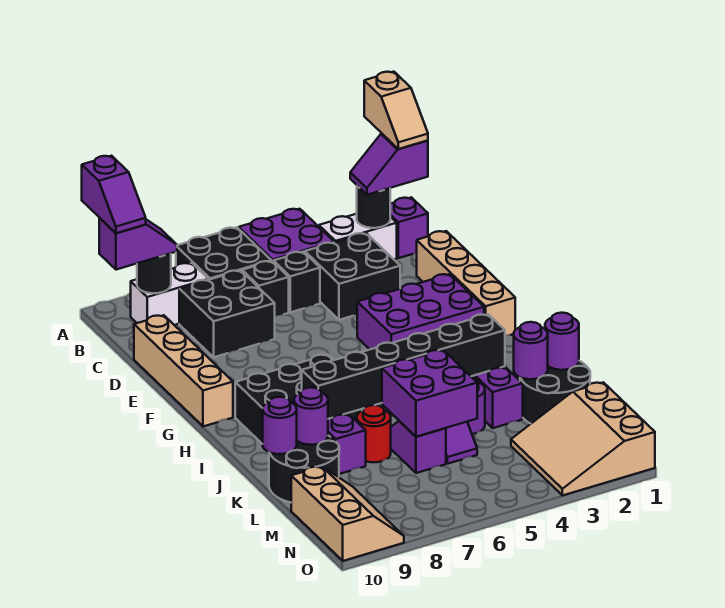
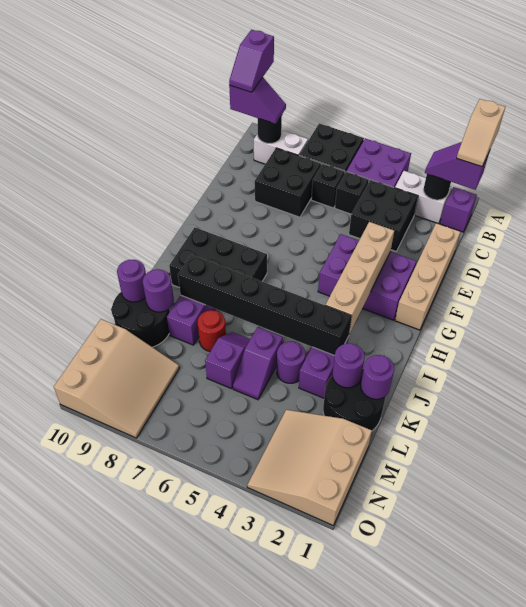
tan brick D10:G10 level 1 -> tan brick F3:I3 level 2
purple brick K5:L6 level 2 -> none
tan slope M9:O10 level 1 top 10 -> tan slope M8:O10 level 1 top 10

